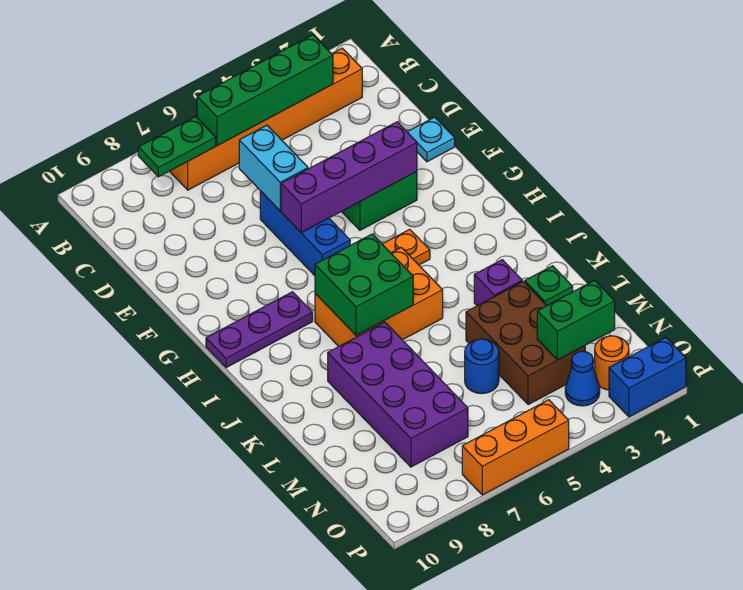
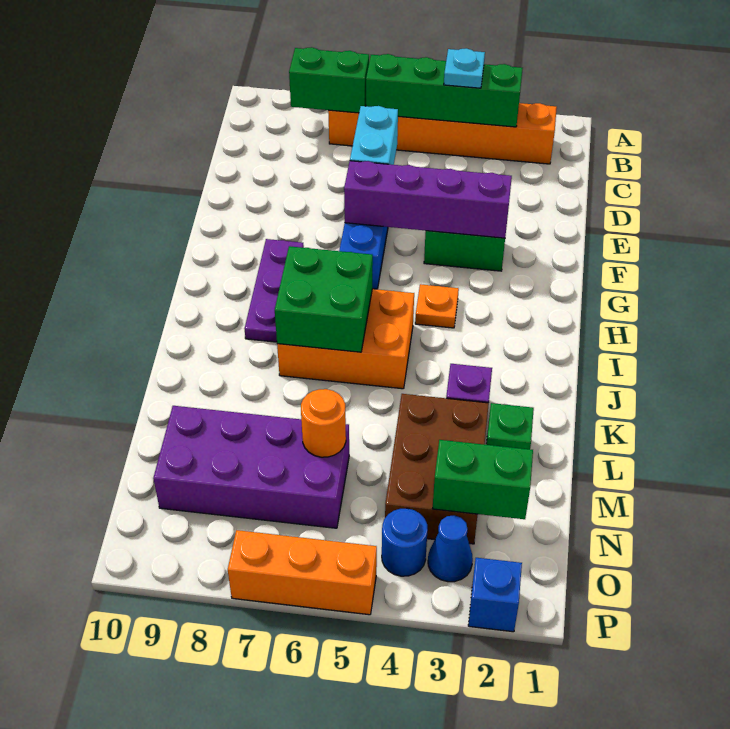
green plate B7:B8 level 2 -> green brick B7:B8 level 2
cyan plate E1 level 1 -> cyan plate B4 level 3
purple plate H8:H10 level 1 -> purple plate G8:I8 level 1
purple brick K7:N8 level 1 -> purple brick M6:N9 level 1
blue round brick M5 level 1 -> blue round brick O4 level 1
orange round brick O2 level 1 -> orange round brick M6 level 2
blue brick P1:P2 level 1 -> blue brick P2 level 1

